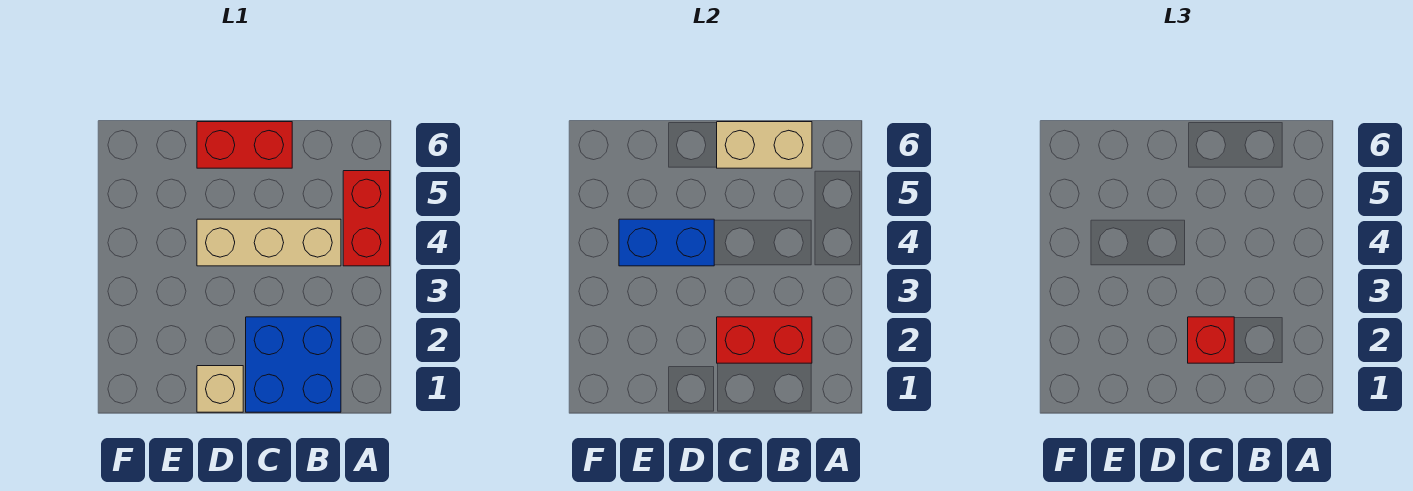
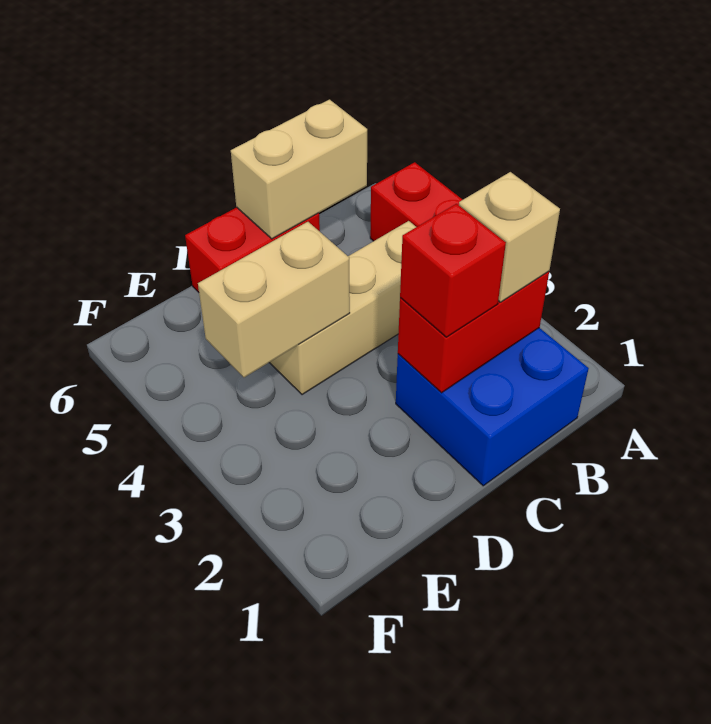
tan brick D1 level 1 -> tan brick B2 level 3
blue brick D4:E4 level 2 -> tan brick D4:E4 level 2

